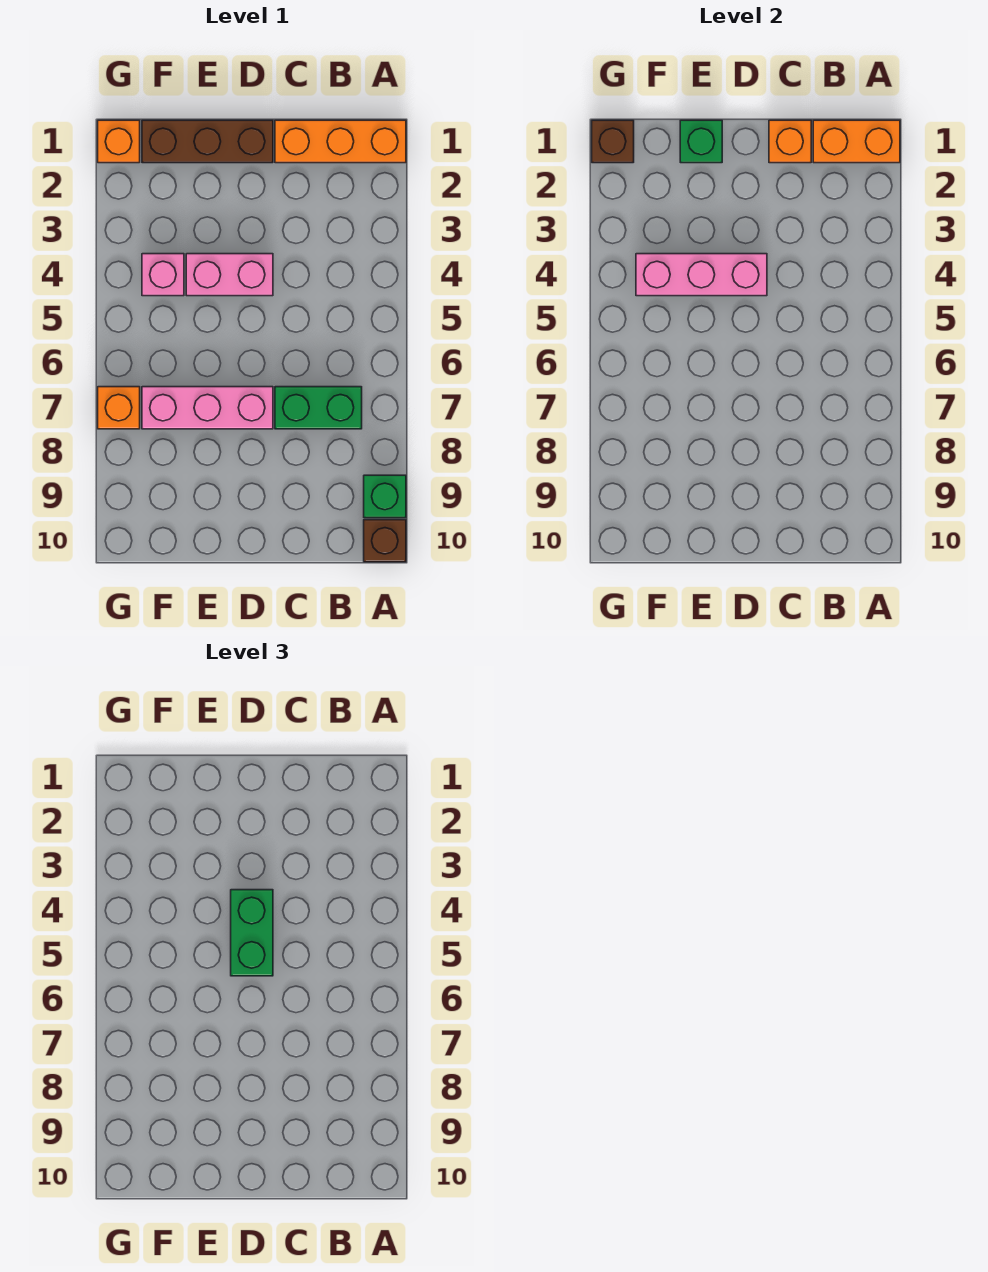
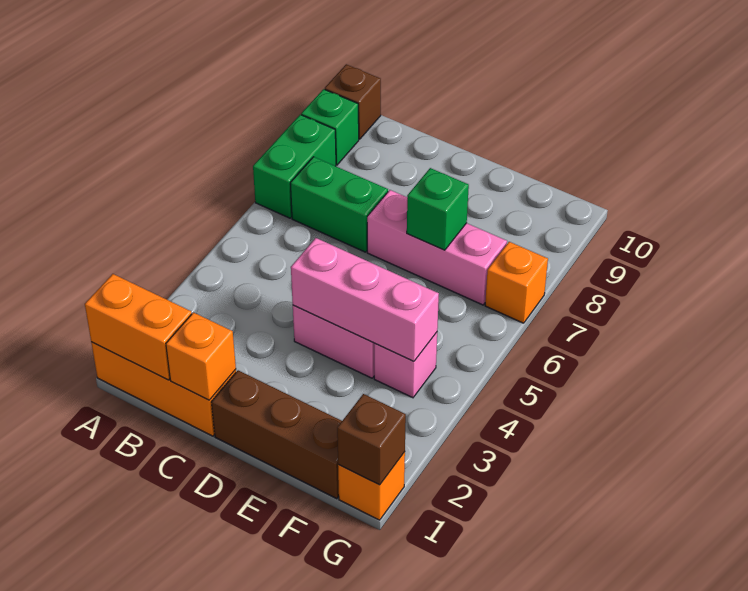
green brick D4:D5 level 3 -> green brick A7:A8 level 1
green brick E1 level 2 -> green brick E7 level 2

